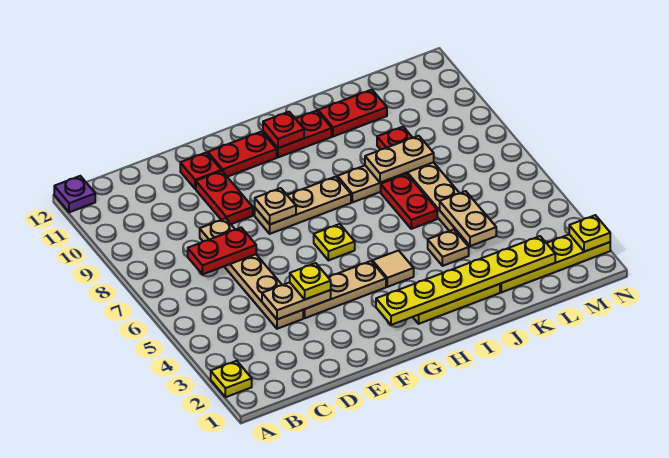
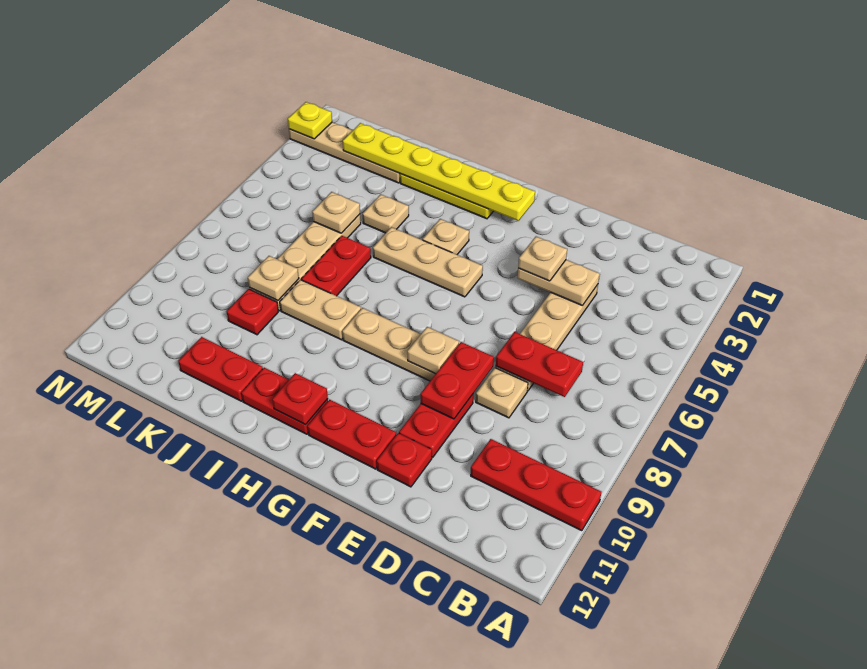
yellow plate A2 level 1 -> none
none -> red plate A10:C10 level 1
purple plate A12 level 1 -> none
tan plate E4:G4 level 1 -> tan plate G5:I5 level 1
yellow plate E4 level 3 -> tan plate E4 level 3
none -> red plate E8:E9 level 2
yellow plate G6 level 1 -> none
tan tile H4 level 1 -> tan plate H4 level 1
tan plate J8:K8 level 2 -> tan plate K8 level 2
yellow plate K2:N2 level 1 -> tan plate K2:N2 level 1
tan plate K4:K5 level 2 -> tan plate K5 level 2

